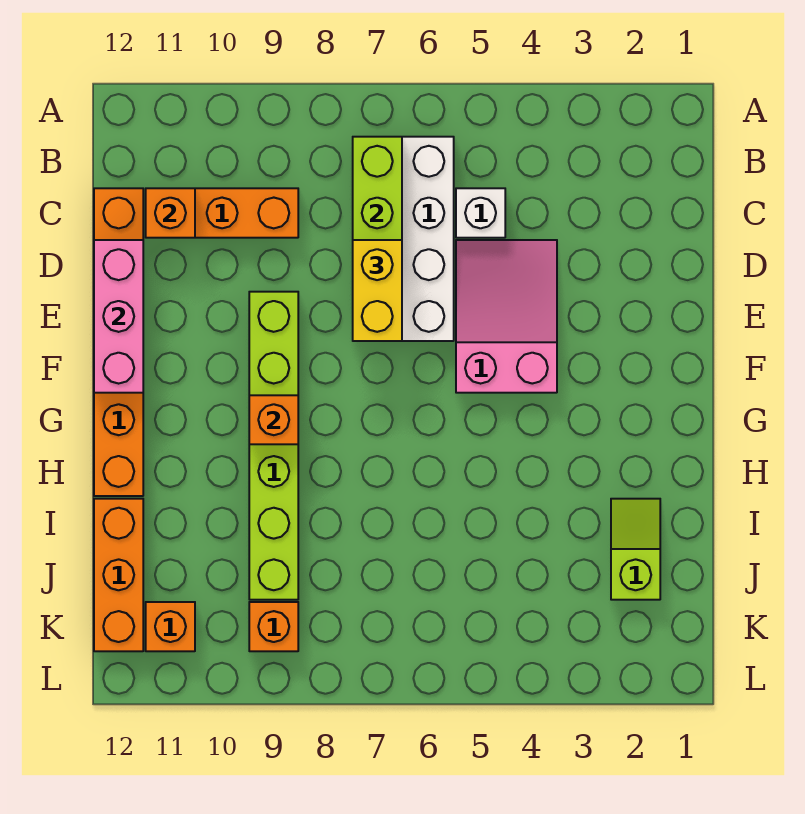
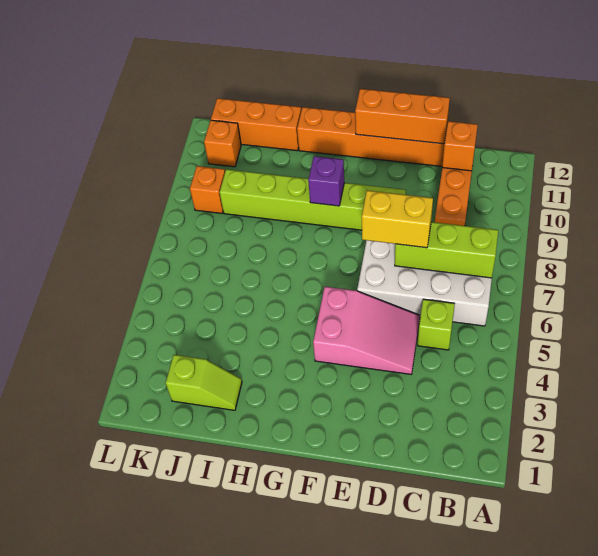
white brick C5 level 1 -> lime brick C5 level 1
pink brick D12:F12 level 2 -> orange brick D12:F12 level 2
orange brick G9 level 2 -> purple brick G9 level 2

